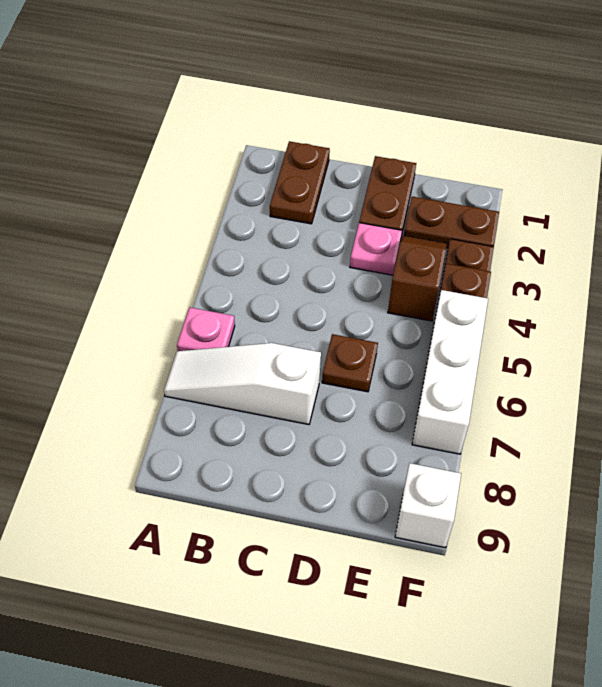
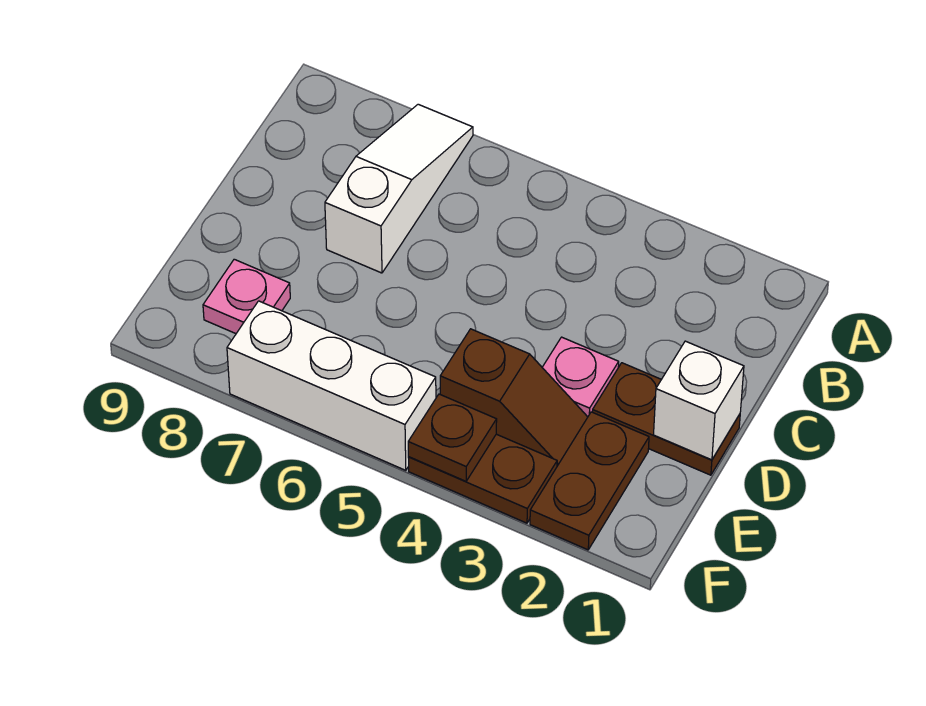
pink plate A6 level 1 -> pink plate E8 level 1
brown plate B1:B2 level 1 -> none
brown plate D6 level 1 -> none
white brick F9 level 1 -> white brick D1 level 2

